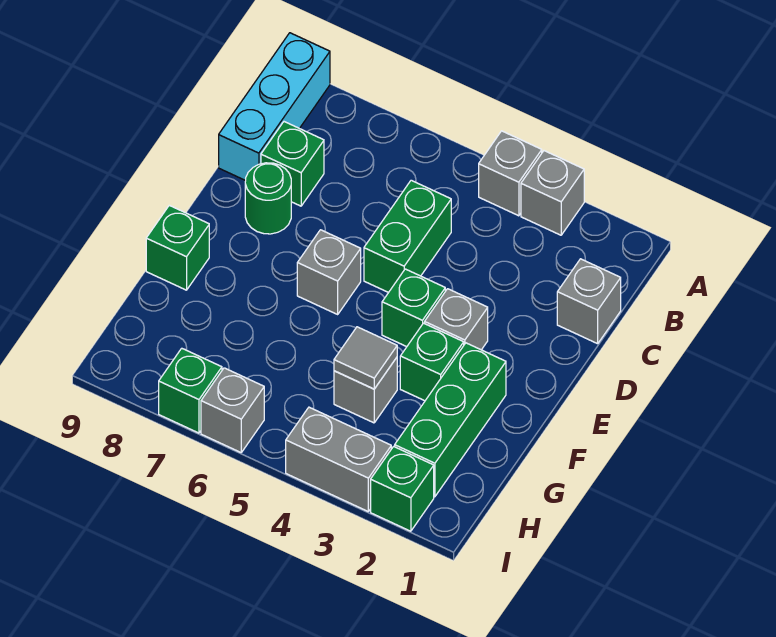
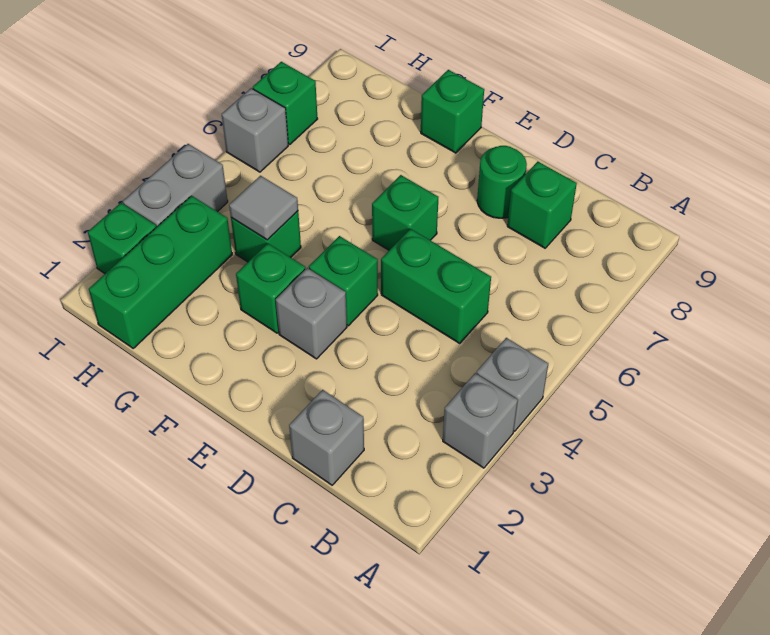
cyan brick A9:C9 level 1 -> none
grey brick E6 level 1 -> green brick E6 level 1
green brick F2:H2 level 1 -> green brick H1:H3 level 1
grey brick G4 level 1 -> green brick G4 level 1

